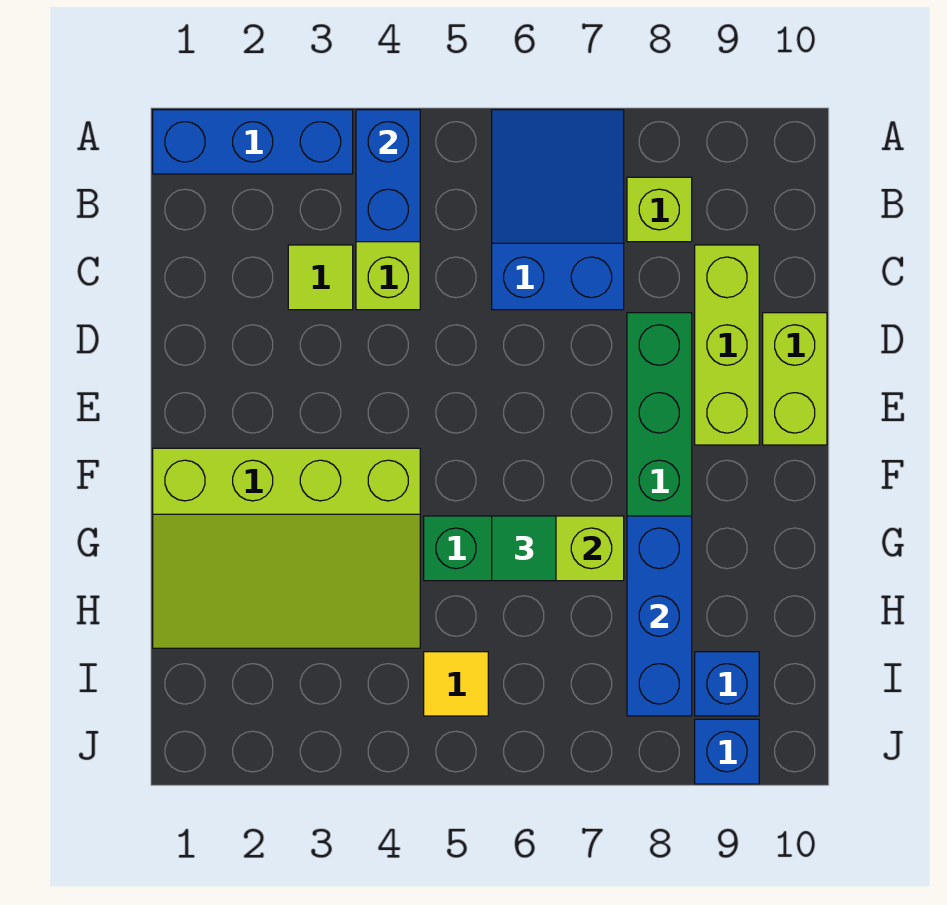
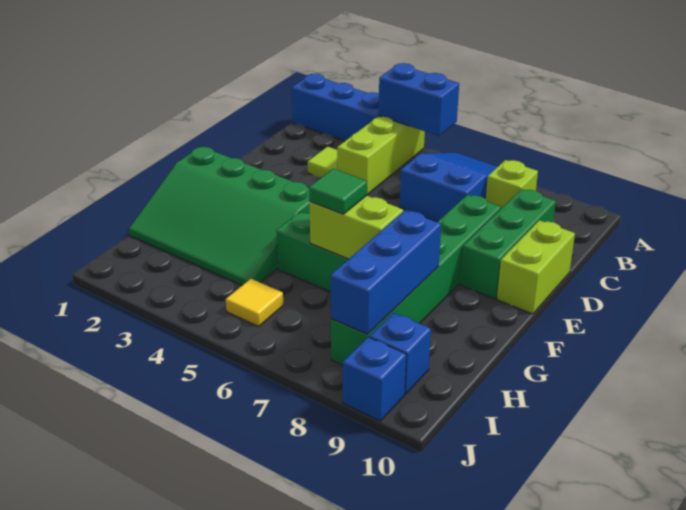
blue brick A4:B4 level 2 -> blue brick A4:A5 level 2
lime brick C9:E9 level 1 -> green brick C9:E9 level 1
lime slope F1:H4 level 1 top F -> green slope F1:H4 level 1 top F

